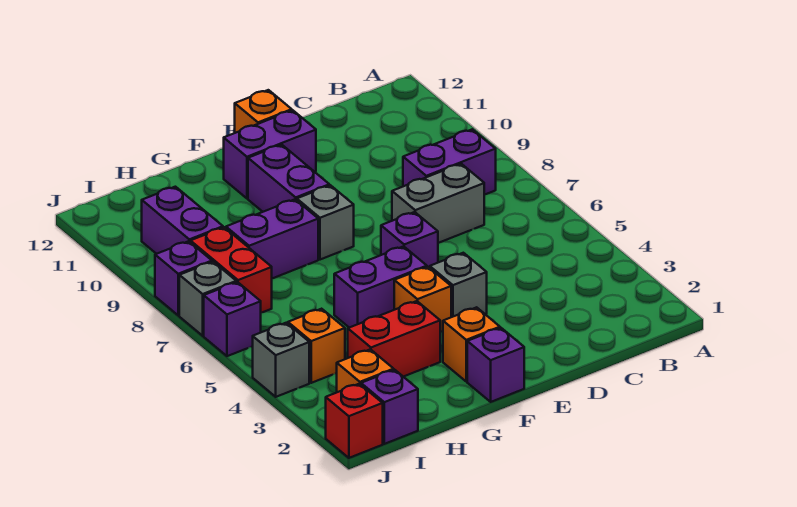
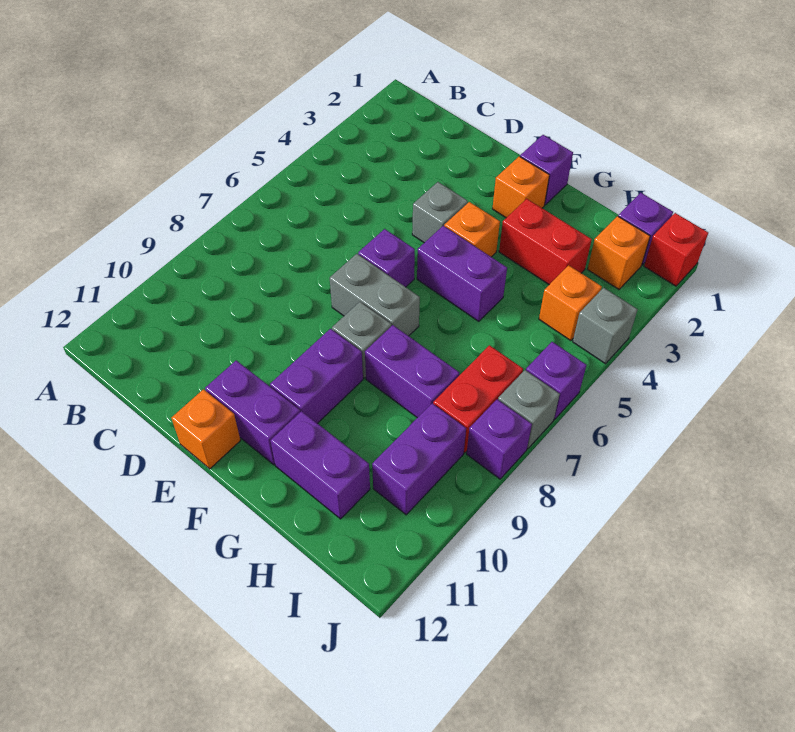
purple brick B8:C8 level 1 -> purple brick G11:H11 level 1
grey brick C7:D7 level 1 -> grey brick E7:F7 level 1

